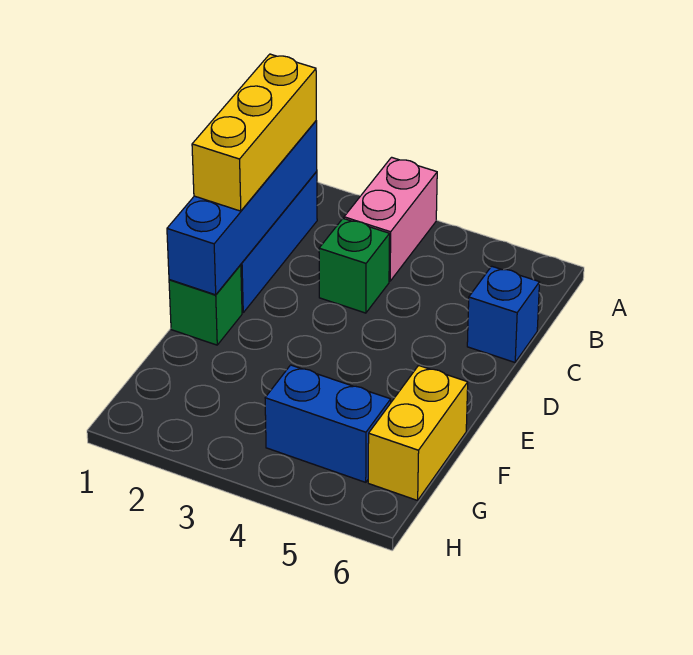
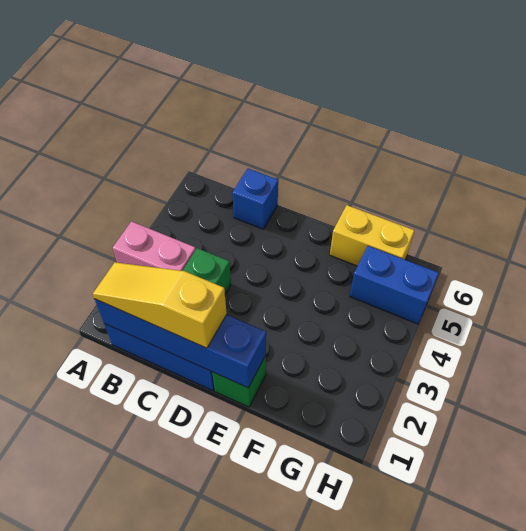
yellow brick B1:D1 level 3 -> yellow slope B1:D1 level 3 top D
blue brick G4:G5 level 1 -> blue brick G5:H5 level 1

